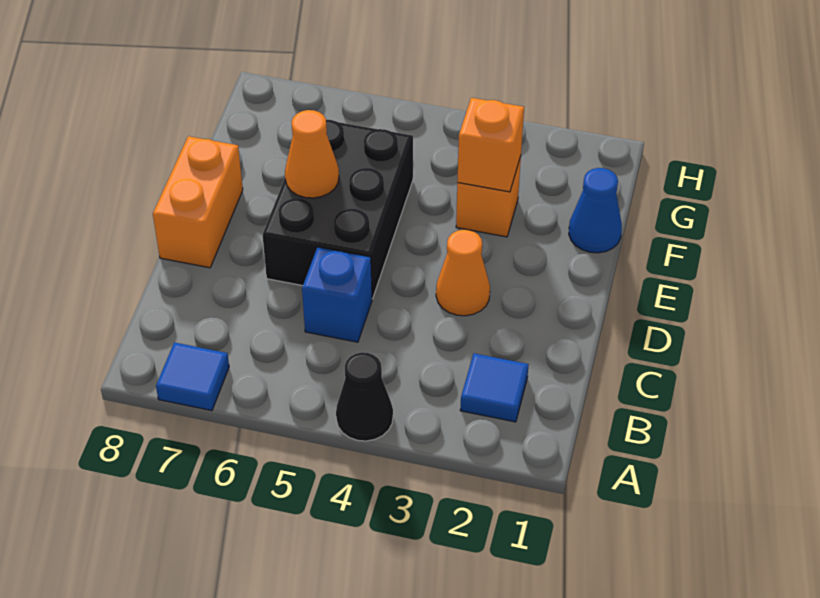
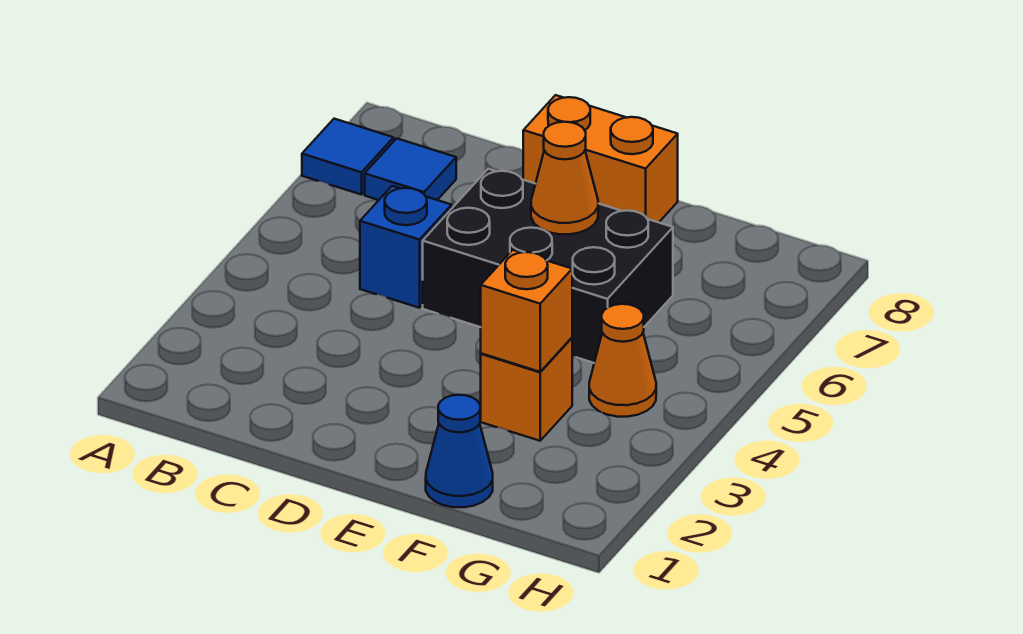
black cone A4 level 1 -> none
blue tile B2 level 1 -> blue tile B7 level 1
orange cone D3 level 1 -> orange cone G4 level 1

